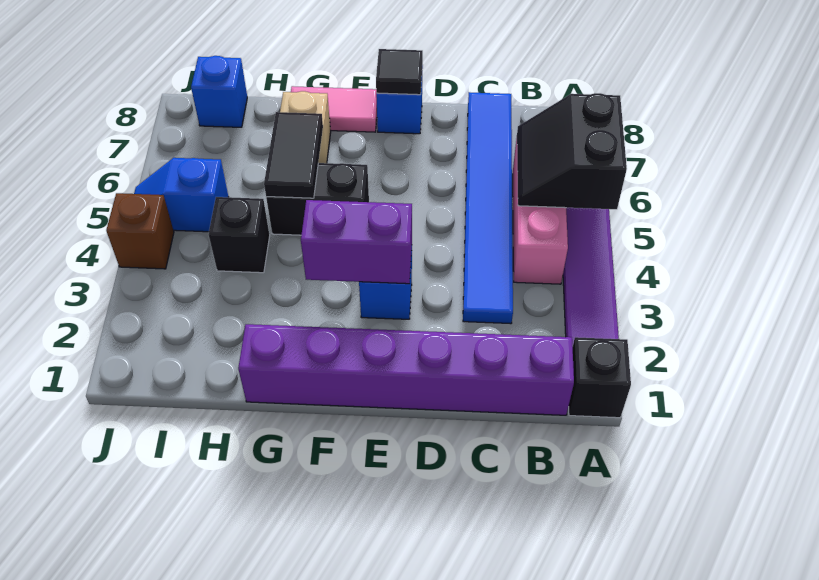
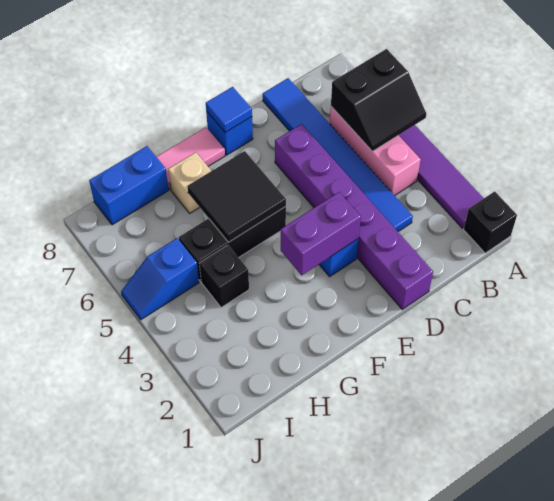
black slope A5:B6 level 2 top A -> black slope A5:B6 level 2 top 6
purple brick B1:G1 level 1 -> purple brick D1:D6 level 1
black tile E8 level 2 -> blue tile E8 level 2
black brick F5:G5 level 1 -> black brick F5:H5 level 1
black tile G5:G6 level 2 -> black tile F5:G6 level 2
blue brick I8 level 1 -> blue brick H8:I8 level 1
brown brick J4 level 1 -> none

